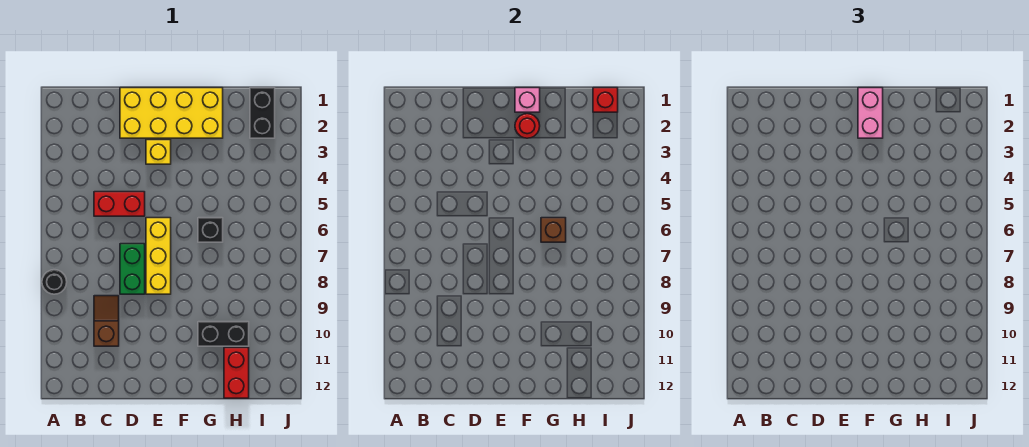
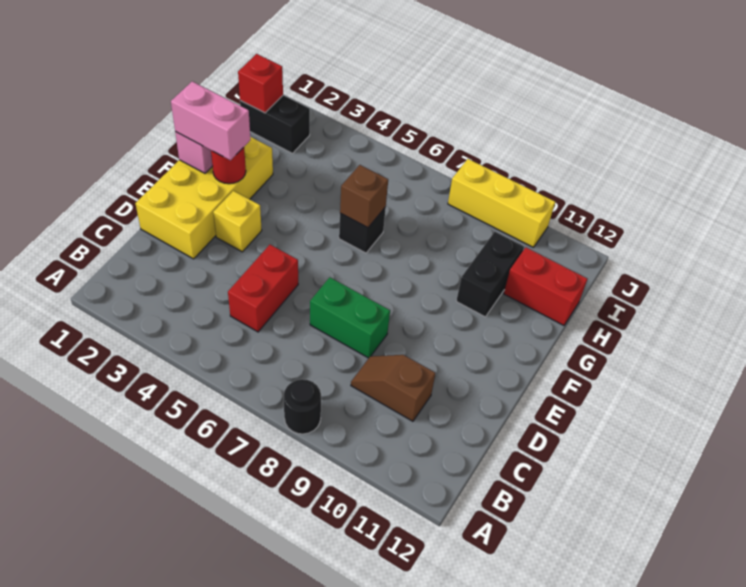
yellow brick E6:E8 level 1 -> yellow brick J8:J10 level 1

